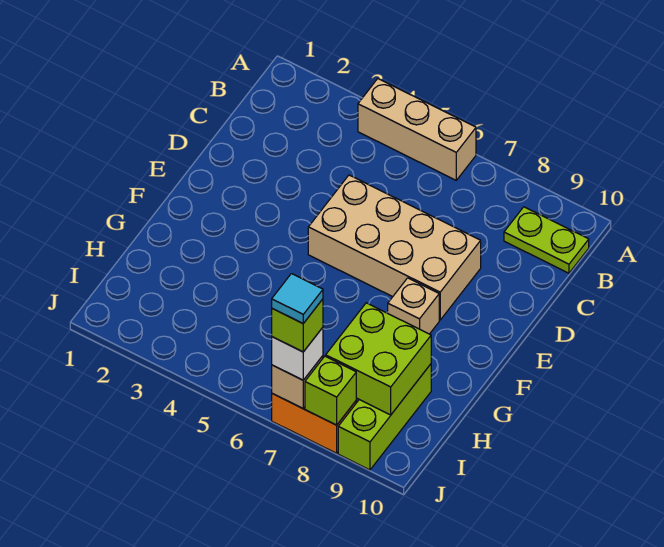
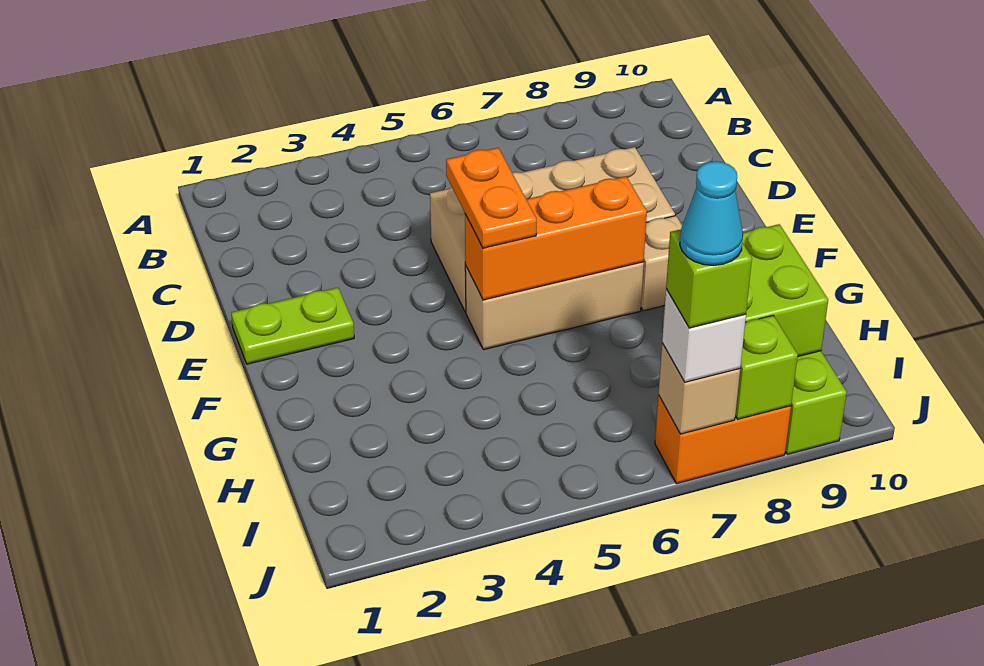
tan brick A4:A6 level 1 -> tan brick F5:F7 level 1
lime plate B9:B10 level 1 -> lime plate E1:E2 level 1
none -> orange plate E5:F5 level 3
none -> orange brick F5:F7 level 2
cyan tile J7 level 5 -> cyan cone J7 level 5

